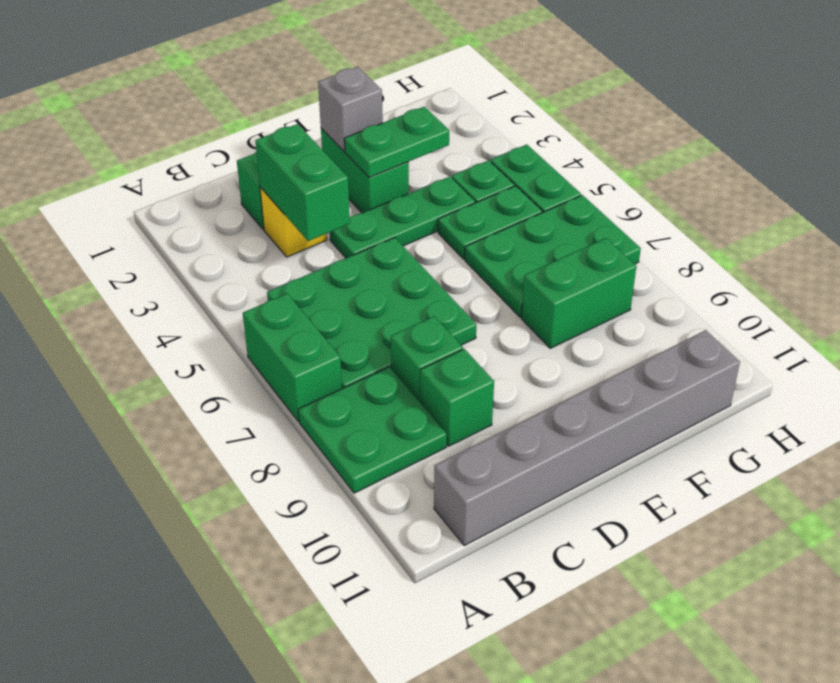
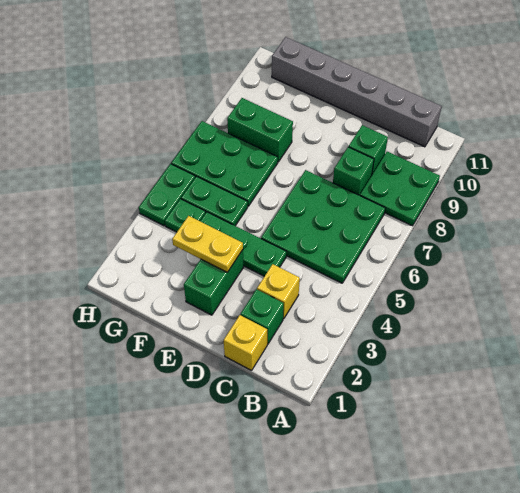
green brick A6:A7 level 1 -> none
none -> yellow brick C1 level 1
green brick C3:C4 level 2 -> none
grey brick E2 level 2 -> none
green plate E3:F3 level 2 -> yellow plate E3:F3 level 2

